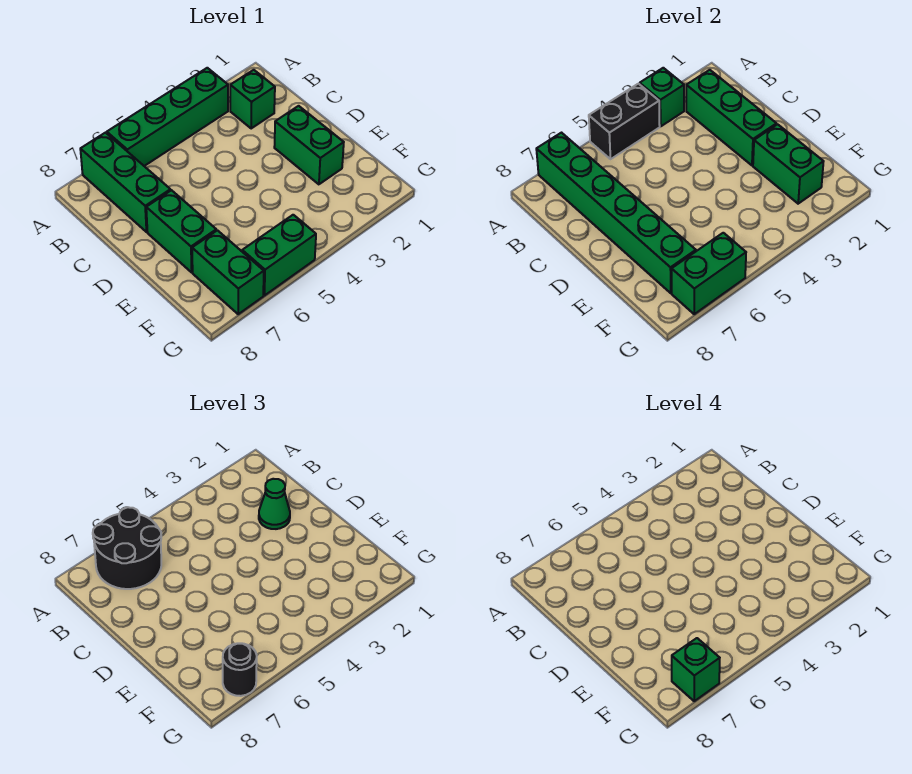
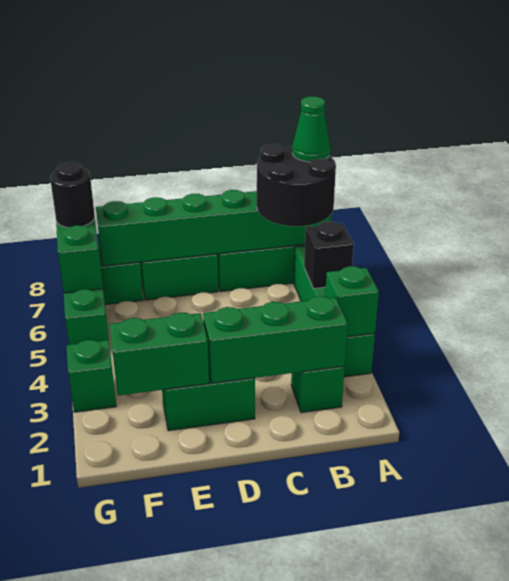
black brick A4:A5 level 2 -> black brick A5 level 2
green cone C2 level 3 -> green cone A7 level 4
green brick G7 level 4 -> green brick G3 level 1

